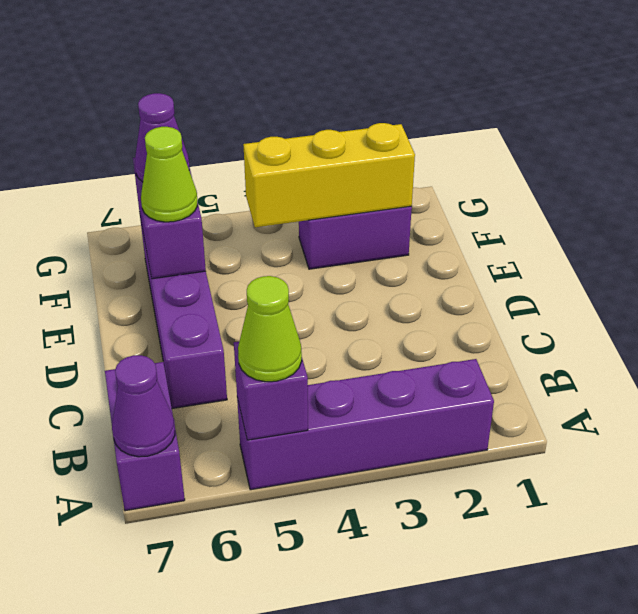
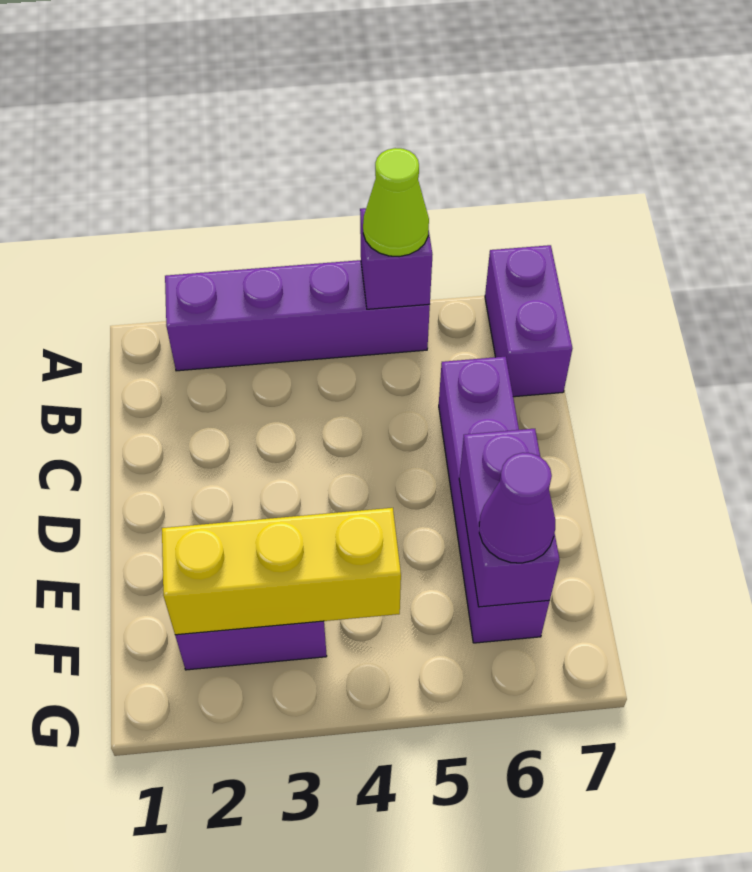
purple cone A7 level 2 -> none
lime cone E6 level 3 -> none

